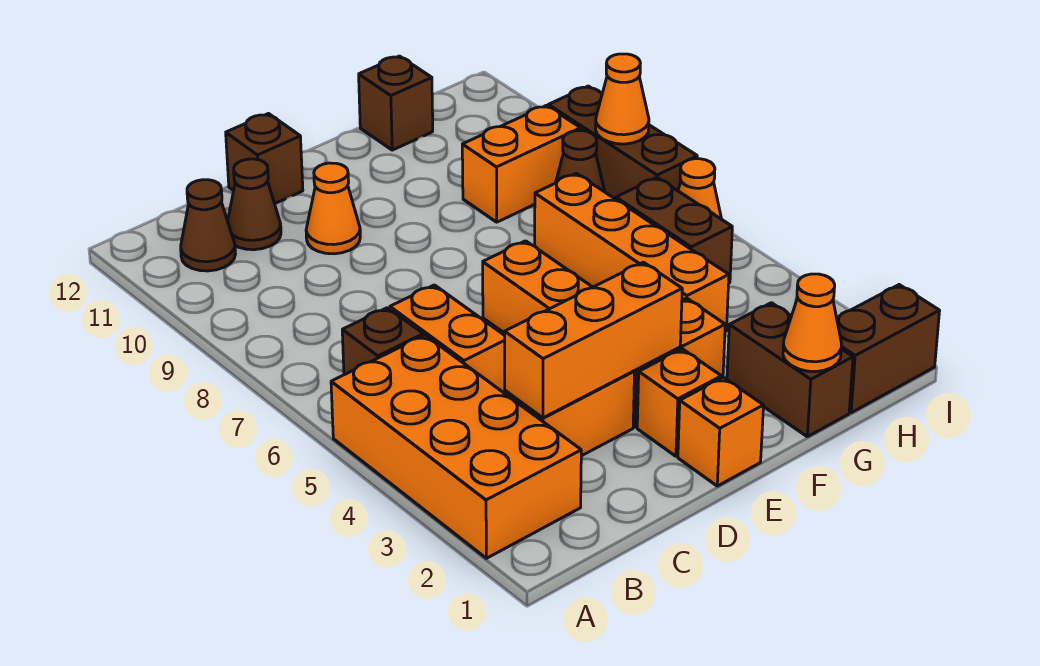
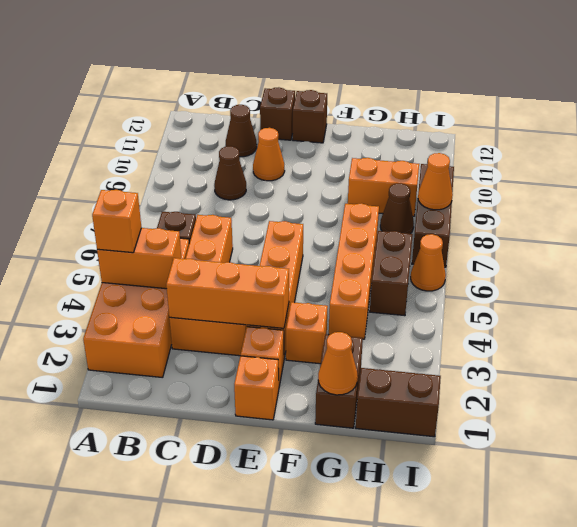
none -> orange brick A4:B4 level 2
none -> orange brick A4 level 3
brown cone B11 level 1 -> brown cone C9 level 1
brown brick G12 level 1 -> brown brick E12 level 1

